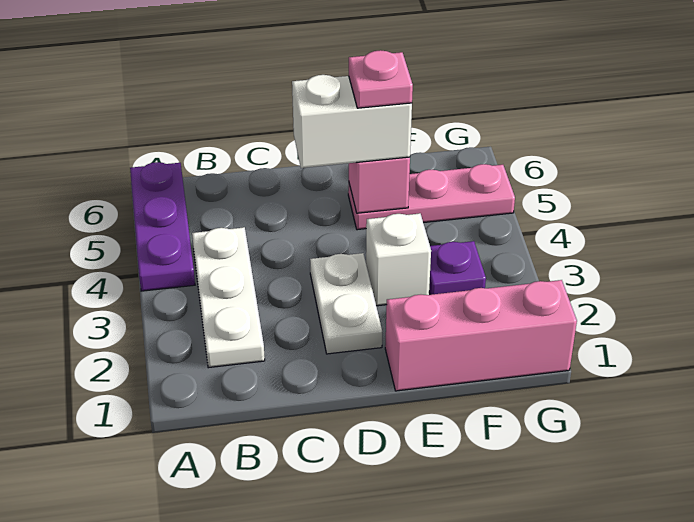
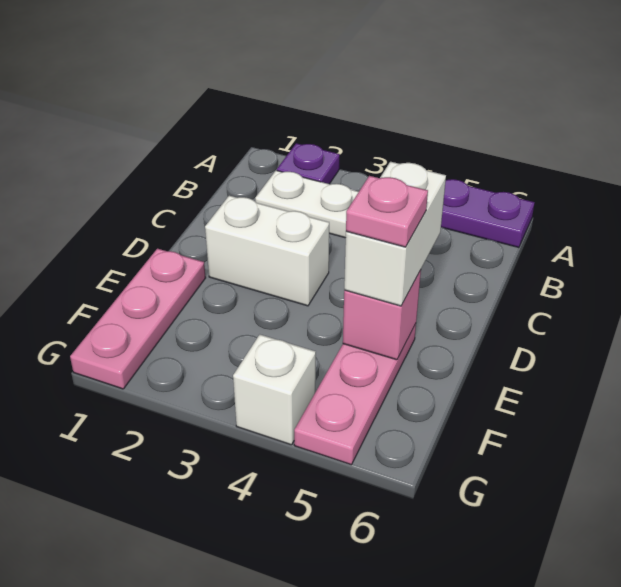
white plate D2:D3 level 1 -> white brick D2:D3 level 1
pink brick E1:G1 level 1 -> pink plate E1:G1 level 1
white brick E3 level 1 -> white brick G4 level 1
purple plate F3 level 1 -> purple plate A2 level 1

